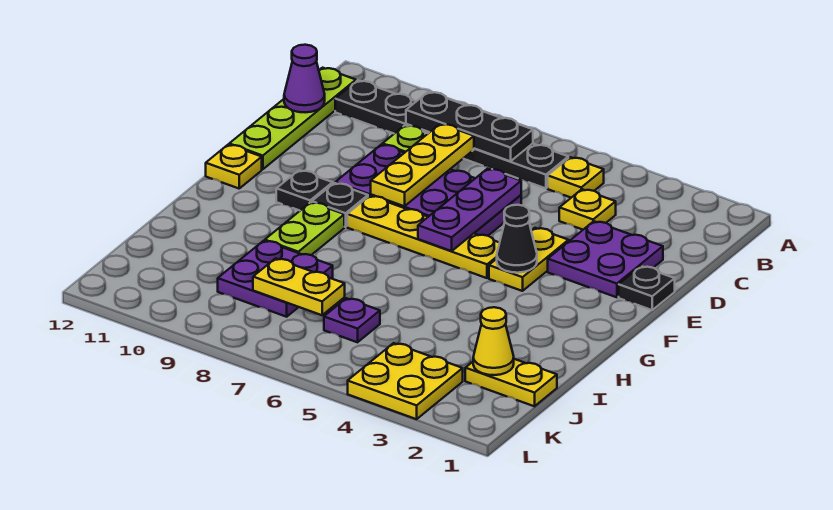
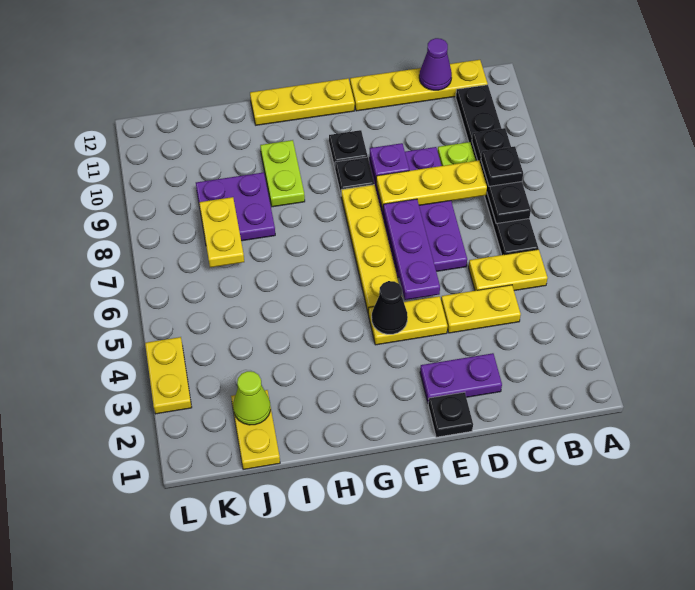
yellow plate B5 level 1 -> yellow plate B5:C5 level 1
none -> black plate B8 level 3
lime plate B12:E12 level 1 -> yellow plate B12:E12 level 1
yellow plate C4 level 1 -> yellow plate C4:D4 level 1
purple plate D2:E3 level 1 -> purple plate D2:E2 level 1
purple plate D6:F6 level 2 -> purple plate E5:E7 level 2
yellow plate F12 level 1 -> yellow plate F12:H12 level 1
lime plate G9:H9 level 1 -> lime plate H9:H10 level 1
yellow cone J2 level 2 -> lime cone J2 level 2
purple plate J6 level 1 -> purple plate E9 level 2
yellow plate K3:L4 level 1 -> yellow plate L3:L4 level 1

